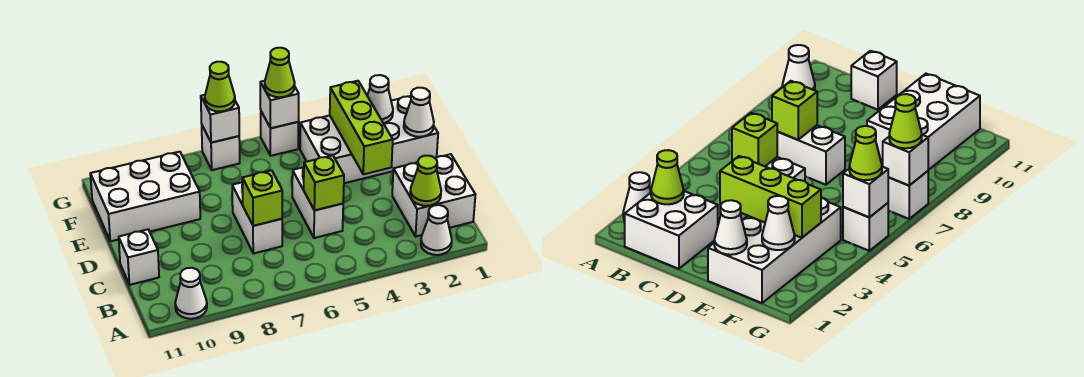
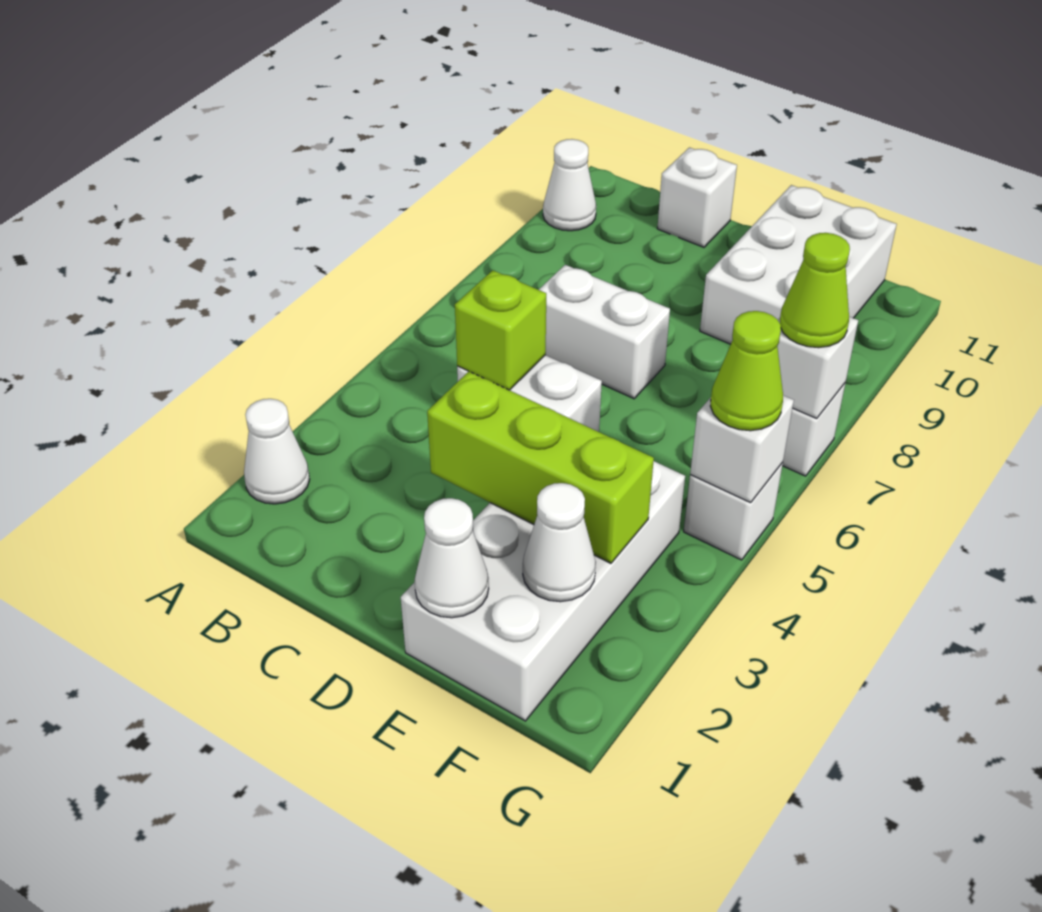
white brick B1:C2 level 1 -> none
lime cone B2 level 2 -> none
lime brick C7 level 2 -> none

